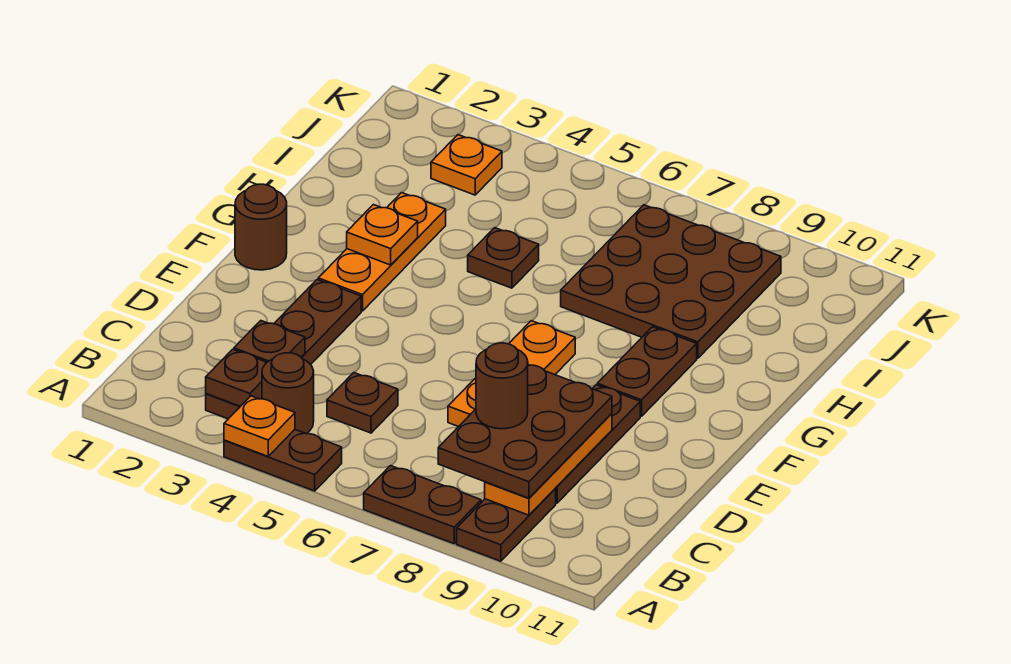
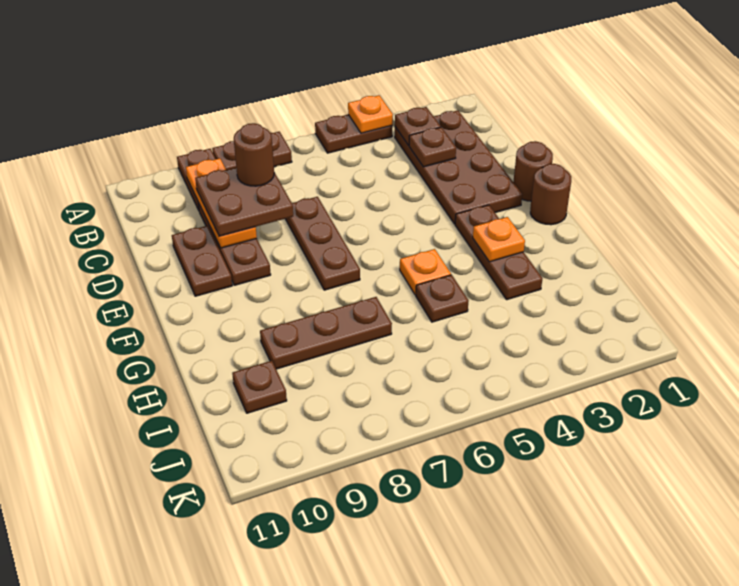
brown plate B3:E3 level 1 -> brown plate B2:E3 level 1
brown round brick B4 level 1 -> brown round brick E1 level 1
brown plate B8:D9 level 3 -> brown plate C8:D9 level 3
brown plate C5 level 1 -> brown plate I10 level 1
orange plate D7:F7 level 1 -> brown plate D7:F7 level 1
orange plate F3:H3 level 1 -> brown plate F3:H3 level 1
brown plate F9:G9 level 1 -> brown plate D10:E10 level 1
brown plate H7:J9 level 1 -> brown plate H7:H9 level 1
orange plate J3 level 1 -> orange plate G5 level 1

